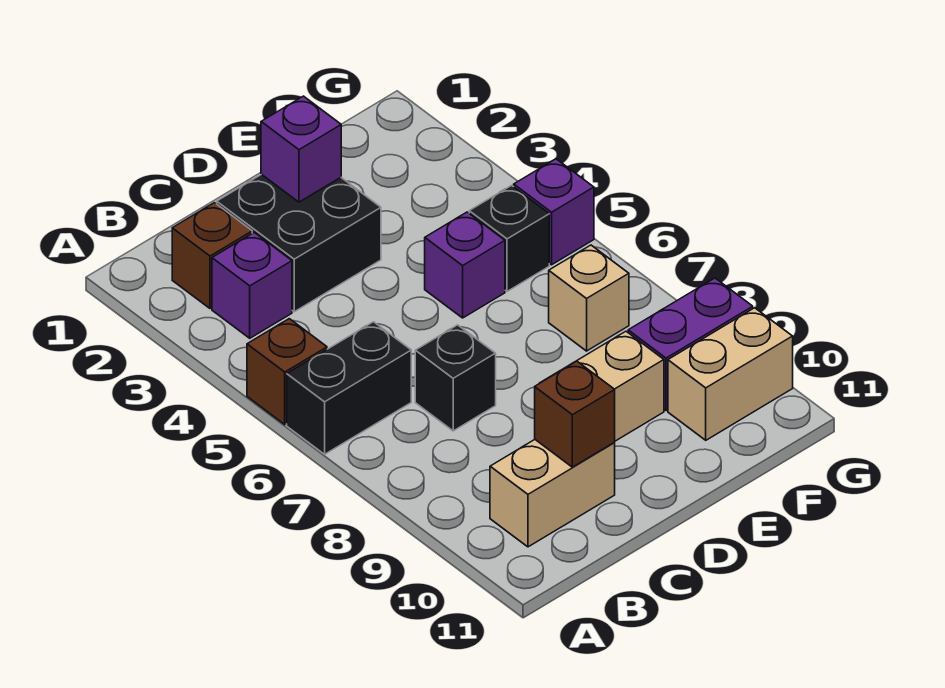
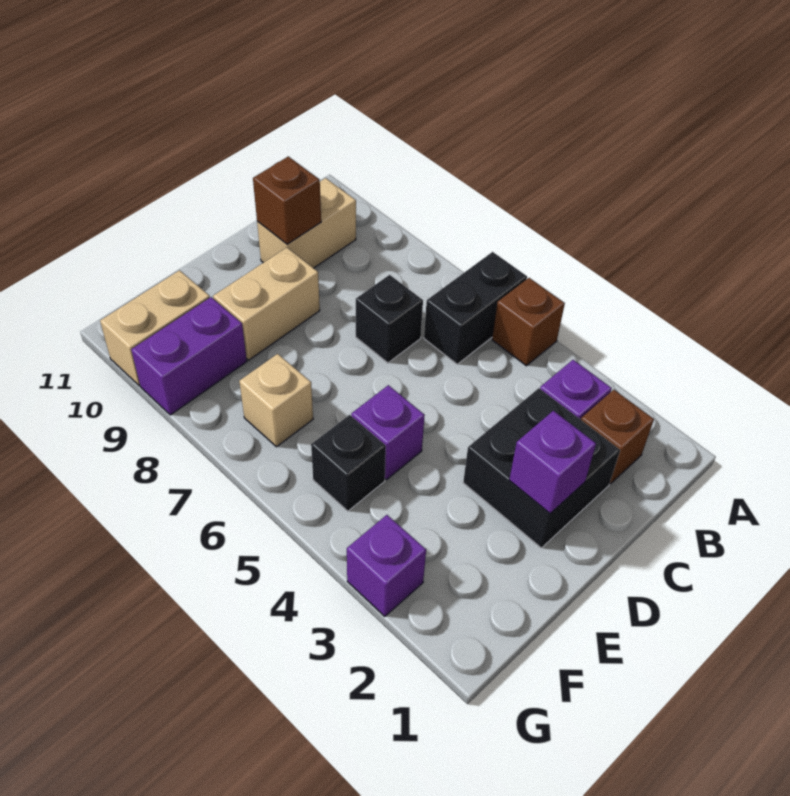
purple brick G5 level 1 -> purple brick G3 level 1

